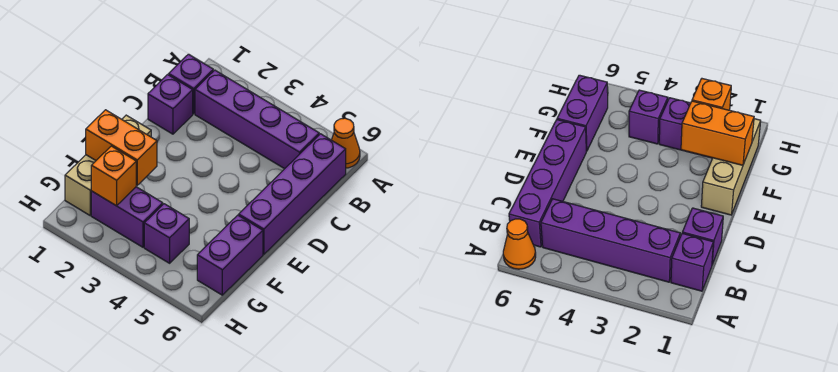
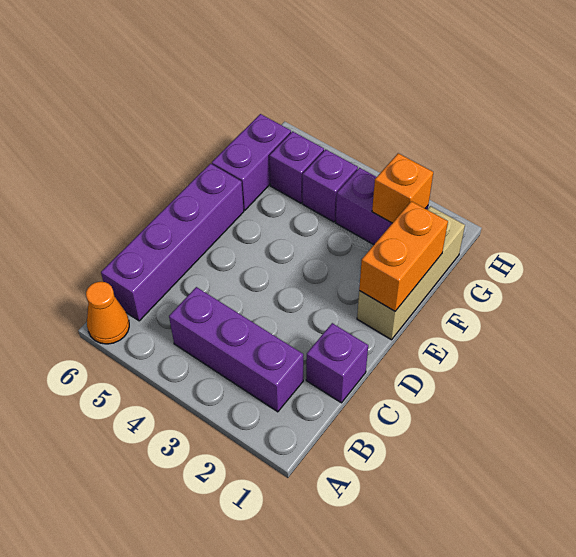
purple brick B1 level 1 -> purple brick G5 level 1
purple brick B2:B5 level 1 -> purple brick B2:B4 level 1
orange brick F1:F2 level 2 -> orange brick E1:F1 level 2

